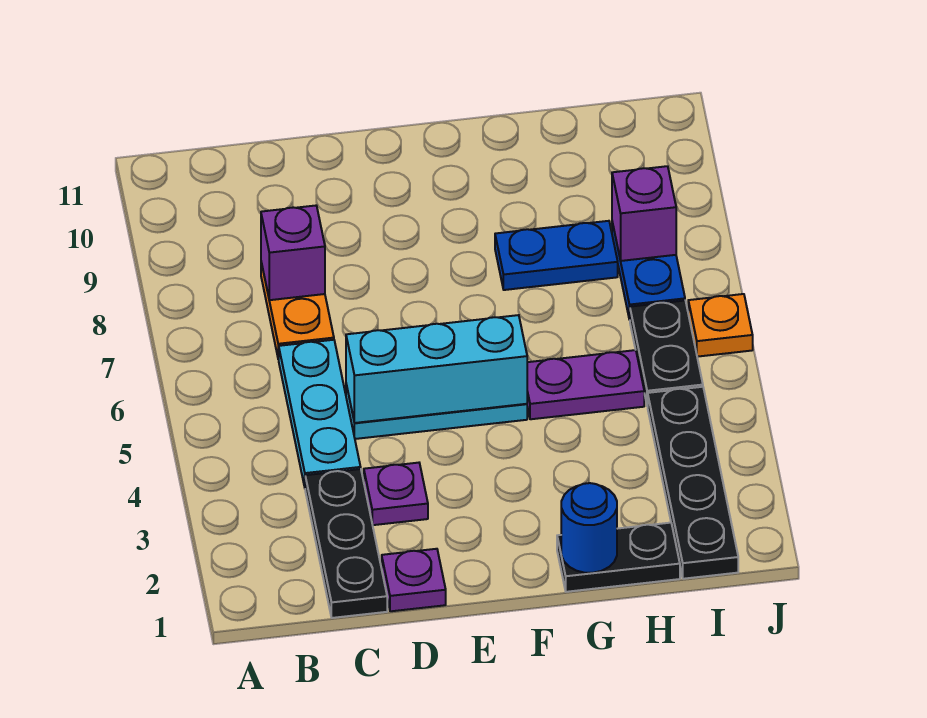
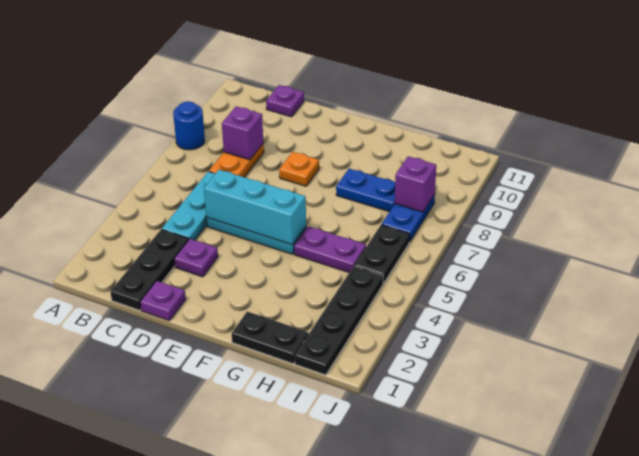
none -> purple plate C11 level 1
blue round brick G1 level 2 -> blue round brick A8 level 1
orange plate J6 level 1 -> orange plate E8 level 1

